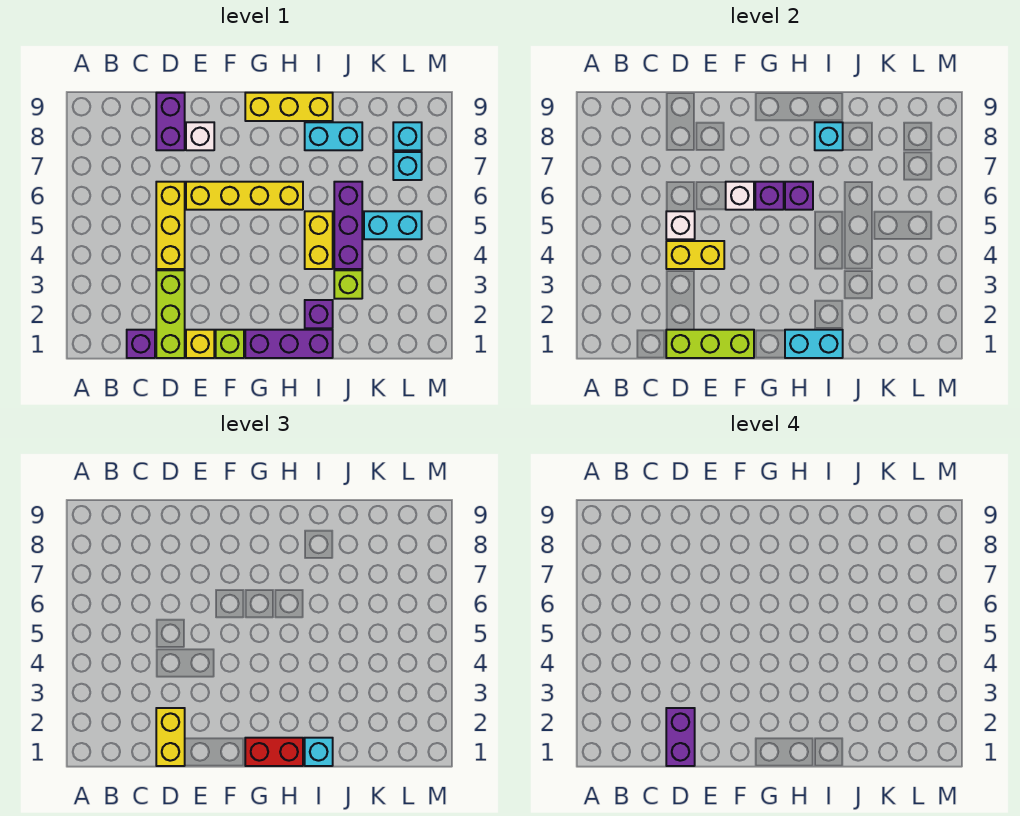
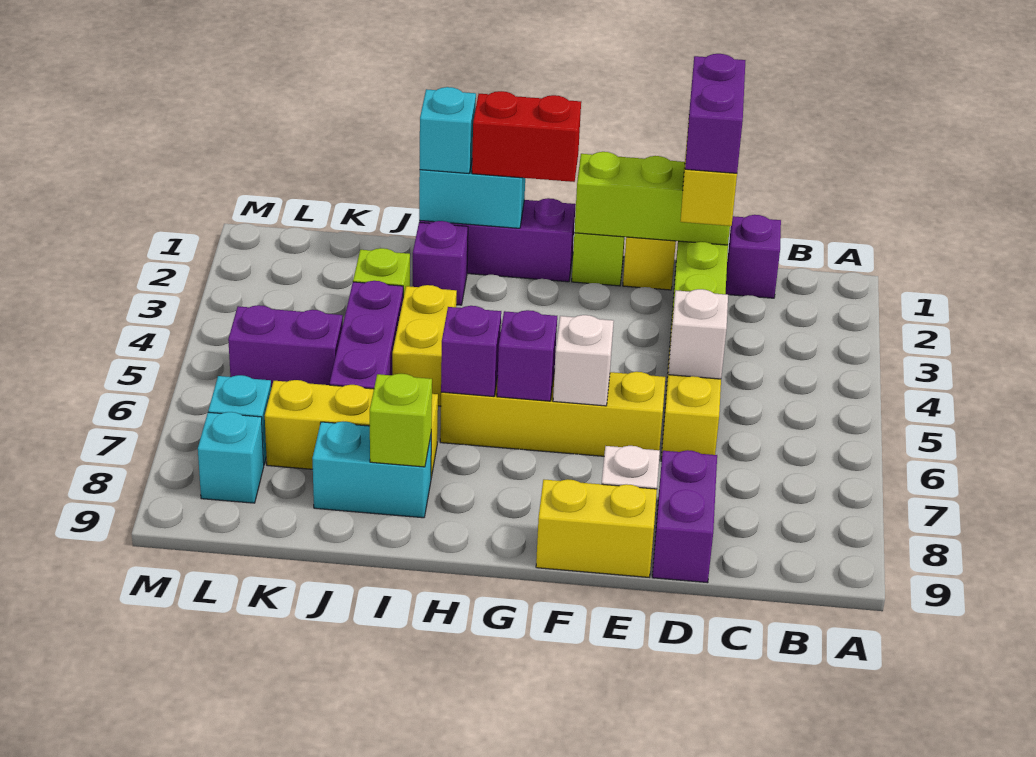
yellow brick D4:E4 level 2 -> yellow brick E9:F9 level 1
yellow brick G9:I9 level 1 -> yellow brick I7:K7 level 1
cyan brick I8 level 2 -> lime brick I8 level 2
cyan brick K5:L5 level 1 -> purple brick K5:L5 level 1

